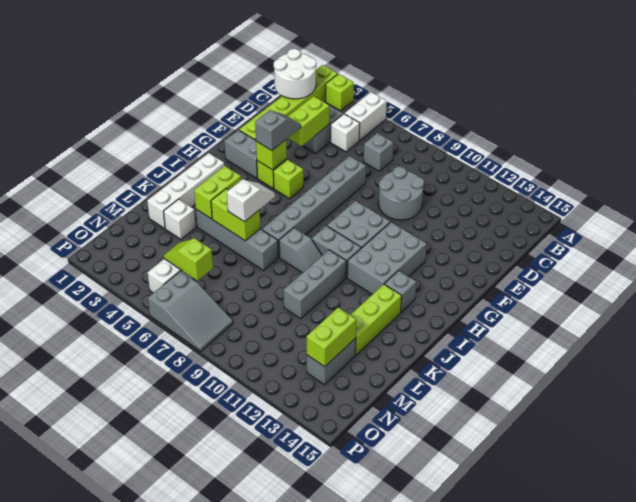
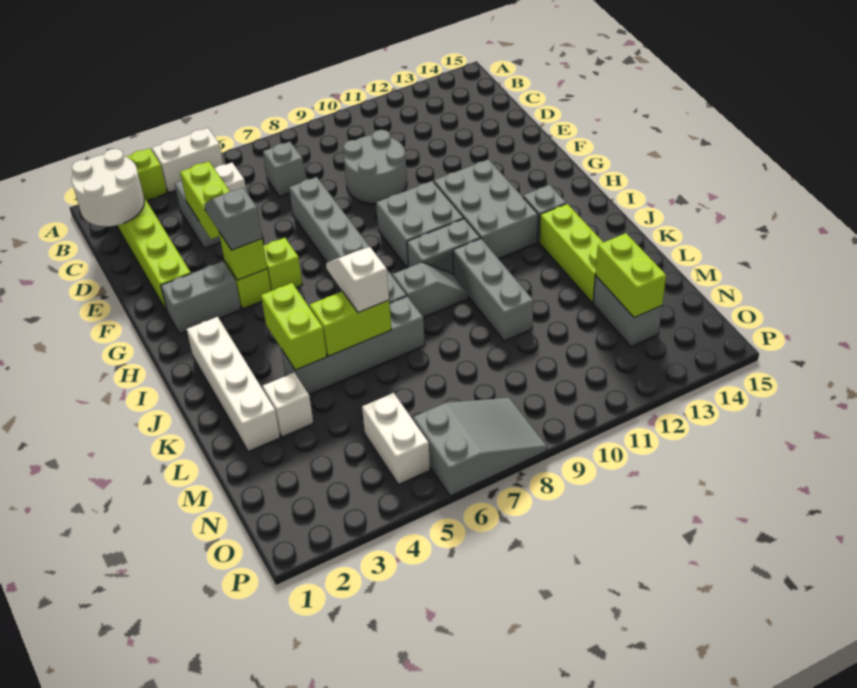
white brick A5:B5 level 1 -> white brick A4:A5 level 1
lime slope N5:N6 level 2 top 6 -> none

